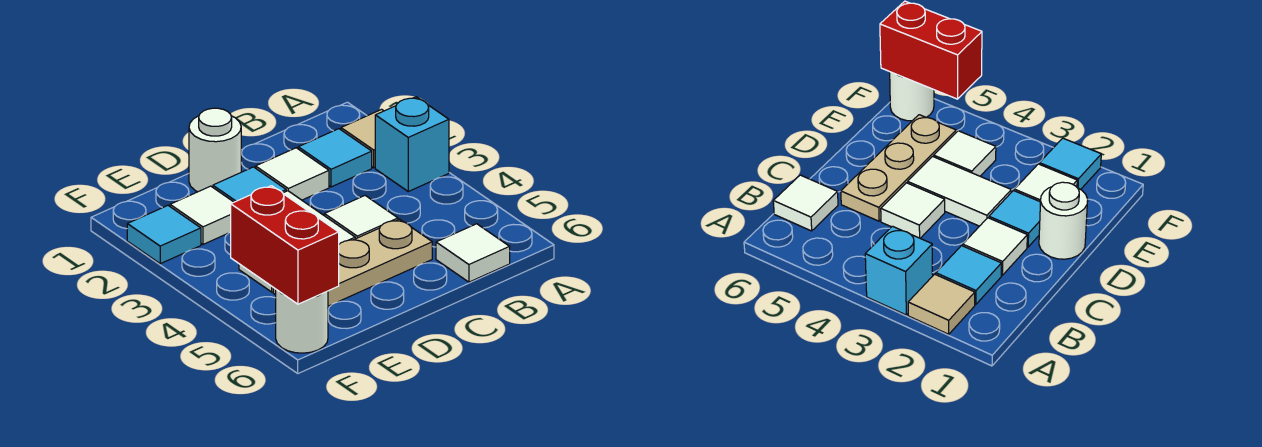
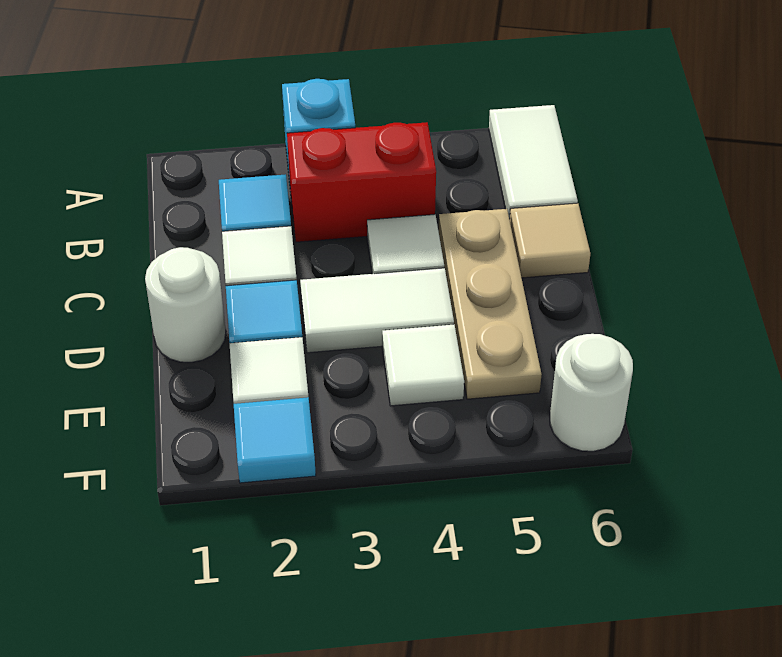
tan tile A2 level 1 -> tan tile C6 level 1
white tile B6 level 1 -> white tile A6:B6 level 1
red brick F5:F6 level 2 -> red brick B3:B4 level 1

